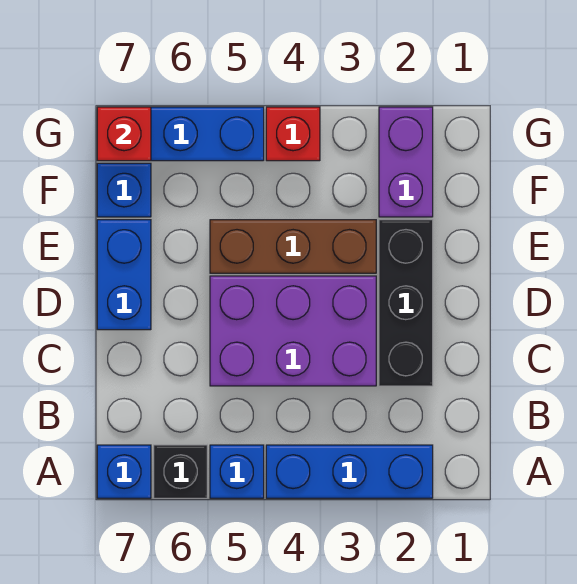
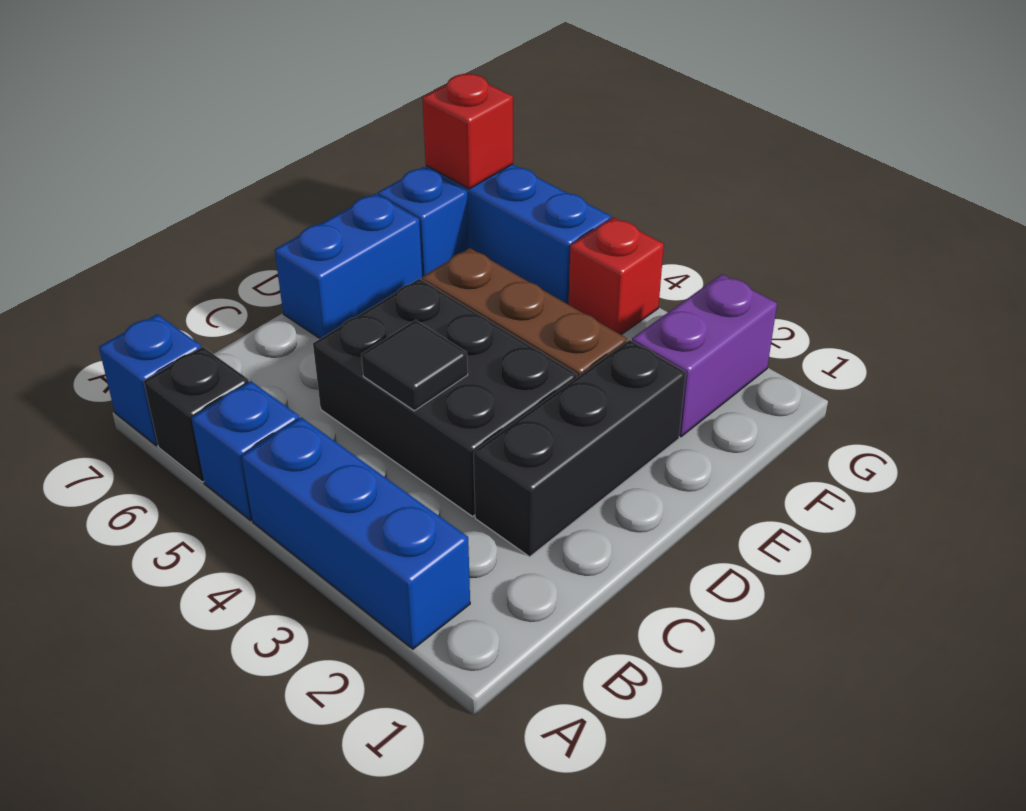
purple brick C3:D5 level 1 -> black brick C3:D5 level 1
none -> black tile C4 level 2

